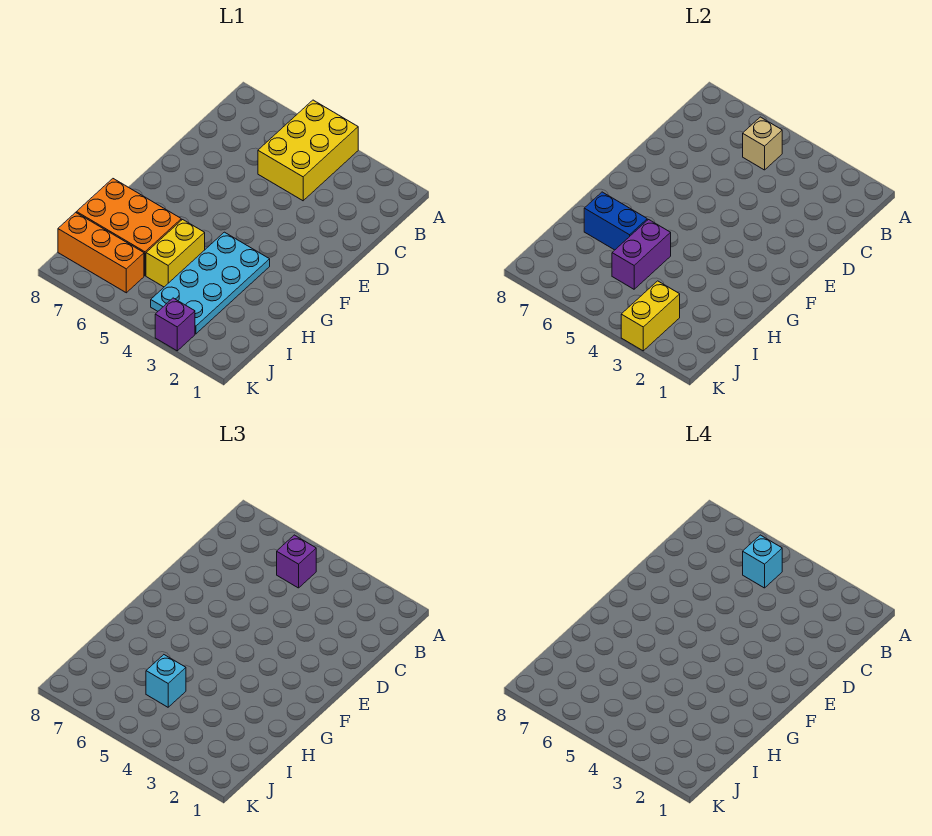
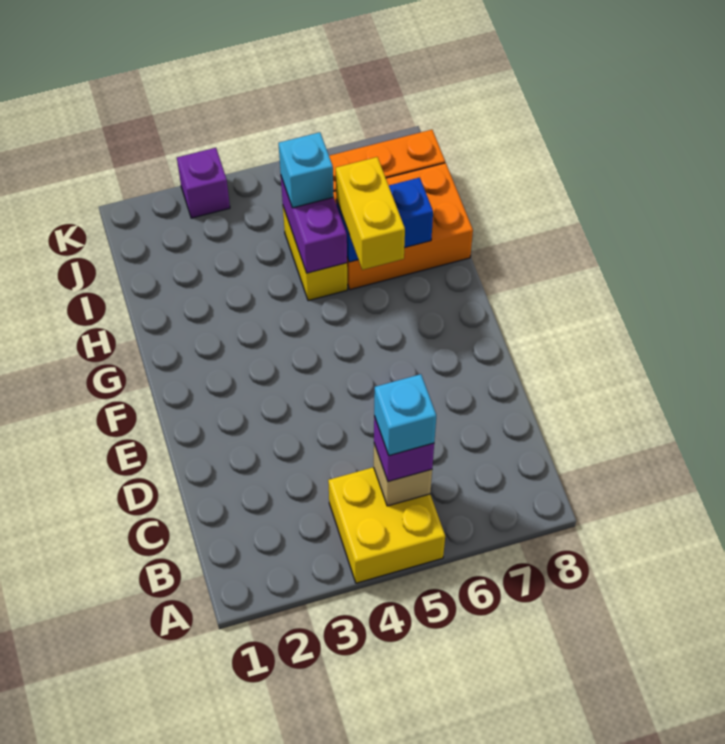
yellow brick A4:C5 level 1 -> yellow brick A4:B5 level 1
cyan plate G3:J4 level 1 -> none
yellow brick J3:K3 level 2 -> yellow brick G6:H6 level 3

